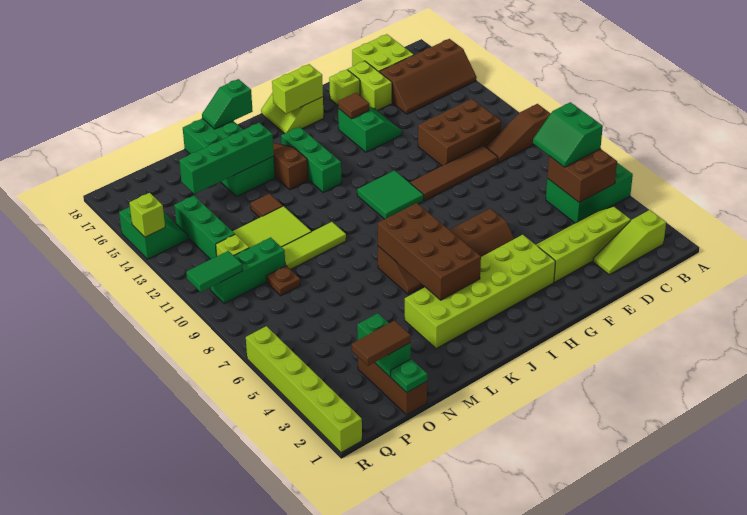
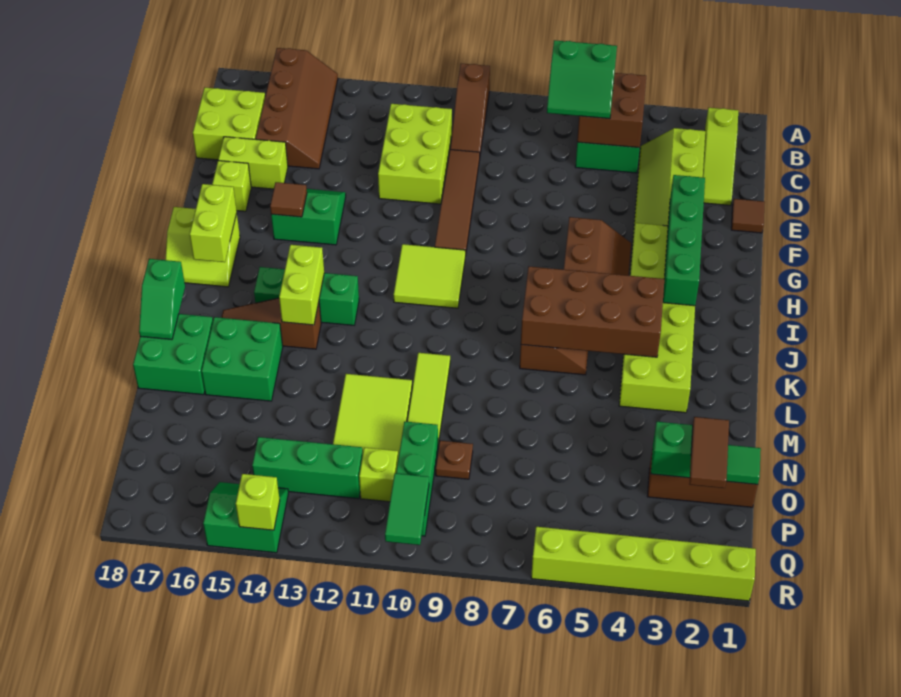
brown brick C11:E12 level 1 -> lime brick C11:E12 level 1
green tile H10:I11 level 1 -> lime tile H10:I11 level 1
none -> lime brick J14:K14 level 2
green brick L15:O15 level 2 -> green brick F3:I3 level 2
brown tile M13 level 1 -> brown tile E1 level 1
green plate O1 level 2 -> green tile O1 level 2

